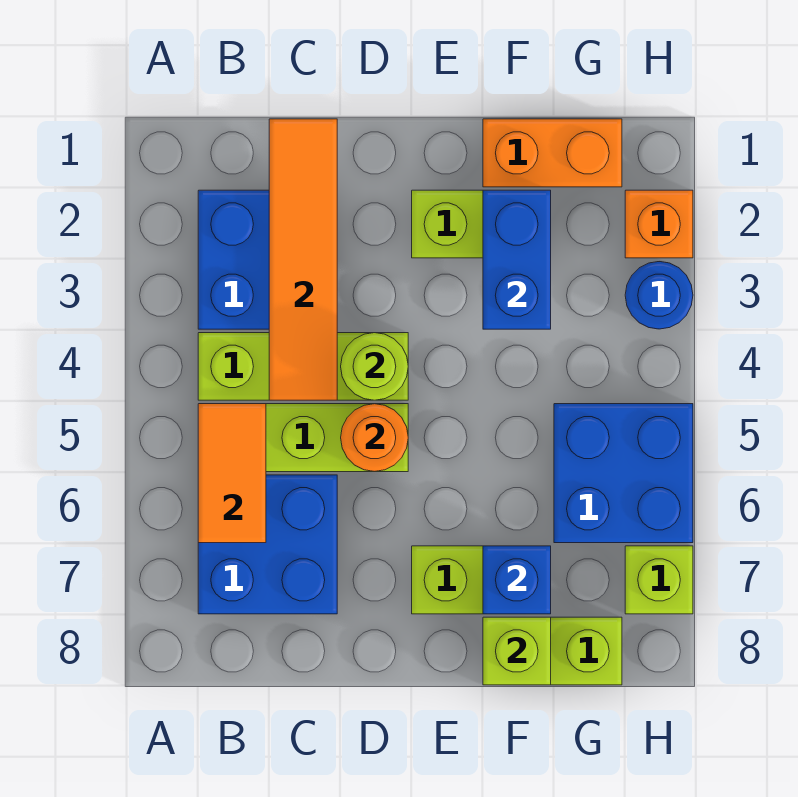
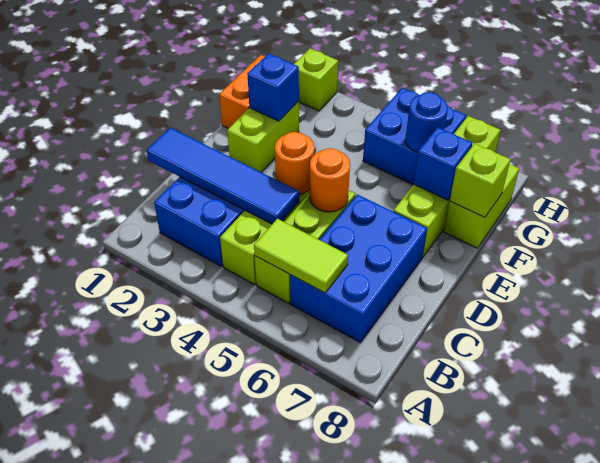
orange tile B5:B6 level 2 -> lime tile B5:B6 level 2
blue brick B6:C7 level 1 -> blue brick B6:D7 level 1
orange tile C1:C4 level 2 -> blue tile C1:C4 level 2
lime round brick D4 level 2 -> orange round brick D4 level 2
blue brick F2:F3 level 2 -> blue brick F2 level 2
orange brick H2 level 1 -> lime brick H2 level 1
blue round brick H3 level 1 -> blue round brick G6 level 2

